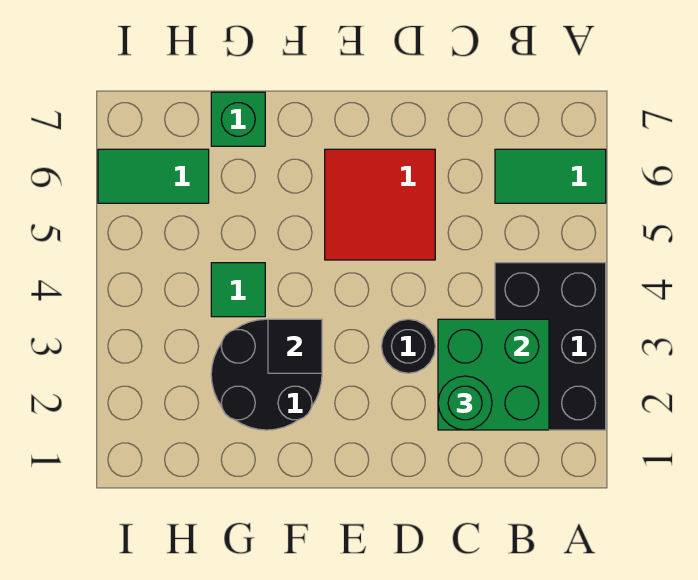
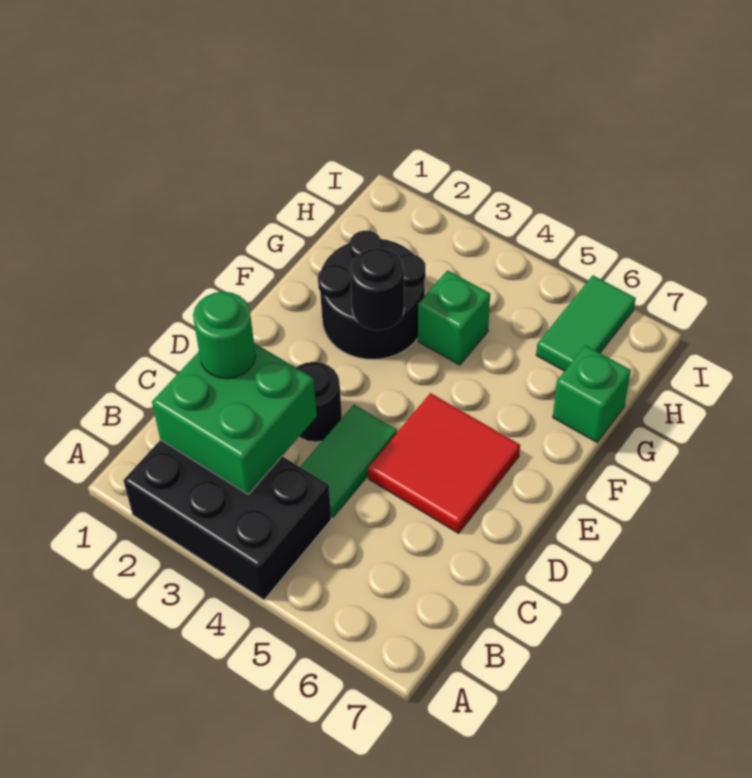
green tile A6:B6 level 1 -> green tile C4:D4 level 1
black tile F3 level 2 -> black round brick F3 level 2
green tile G4 level 1 -> green brick G4 level 1

